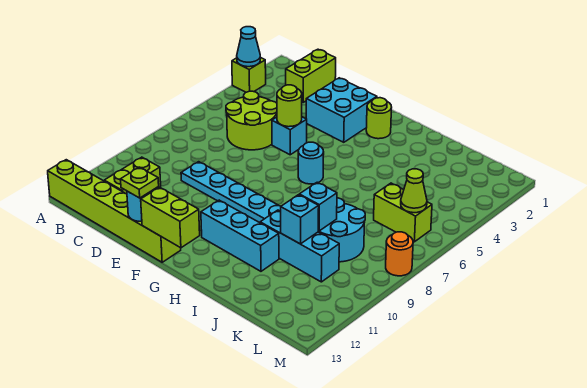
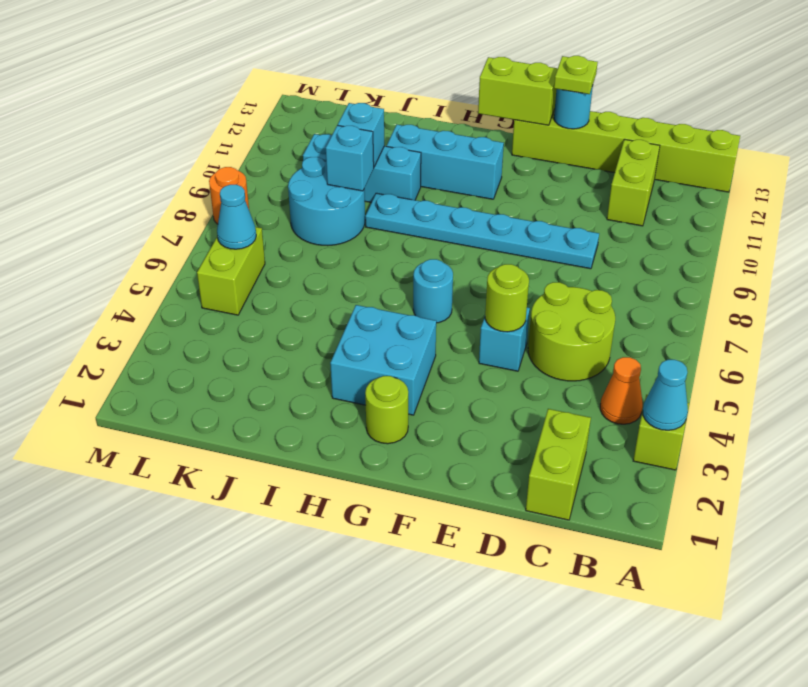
none -> orange cone B4 level 1
cyan brick E2:F3 level 1 -> cyan brick G3:H4 level 1
lime brick K6:L6 level 1 -> lime brick L5:L6 level 1
lime cone L6 level 2 -> cyan cone L6 level 2

